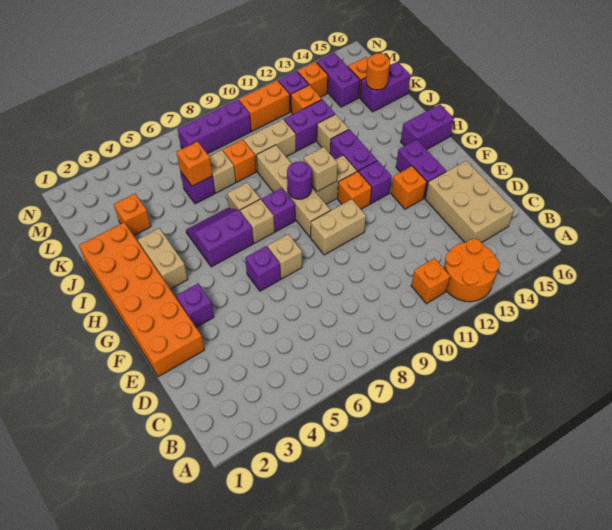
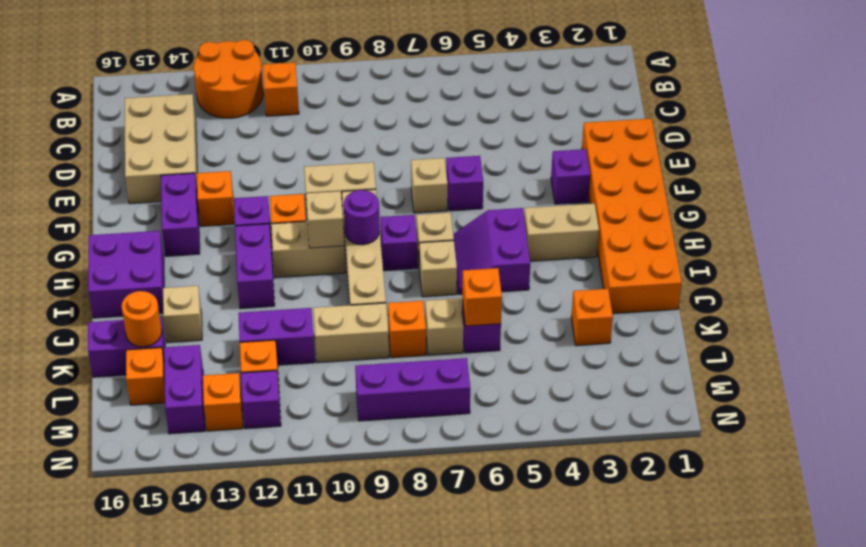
tan brick H3:I3 level 1 -> tan brick H3:H4 level 1
purple slope H5:I6 level 1 top H -> purple slope H5:I6 level 1 top 5
purple brick H15:H16 level 1 -> purple brick H15:I16 level 1
tan brick J12 level 1 -> tan brick J14 level 1
orange brick M10:M11 level 1 -> none

